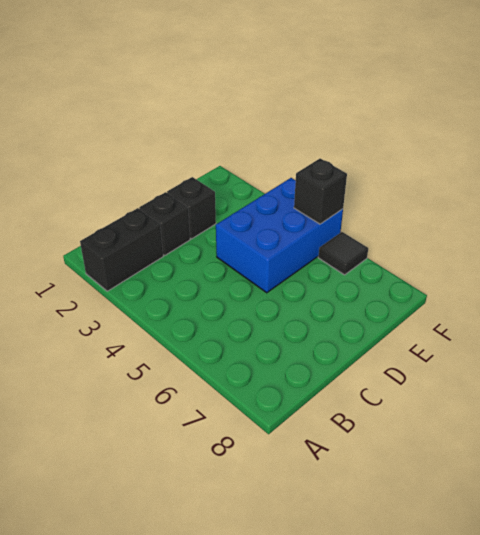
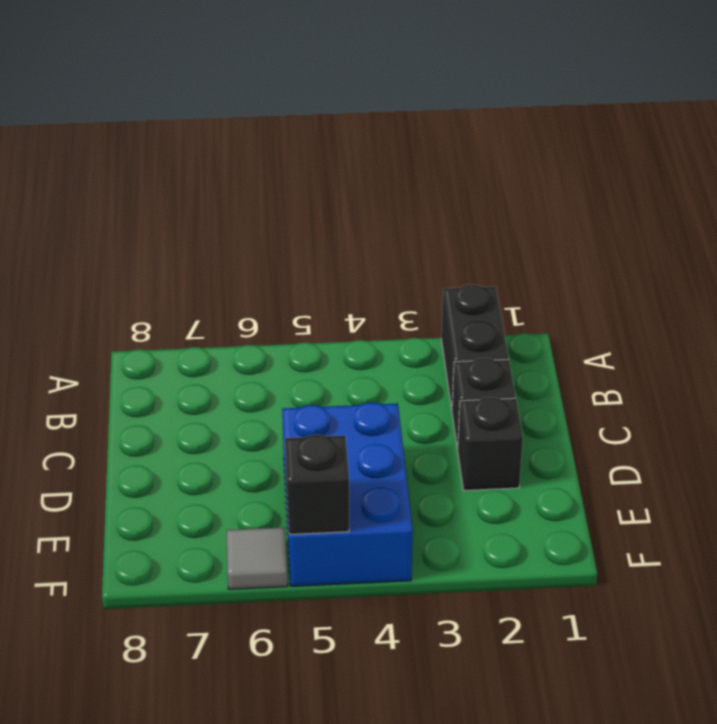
black tile F6 level 1 -> grey tile F6 level 1

